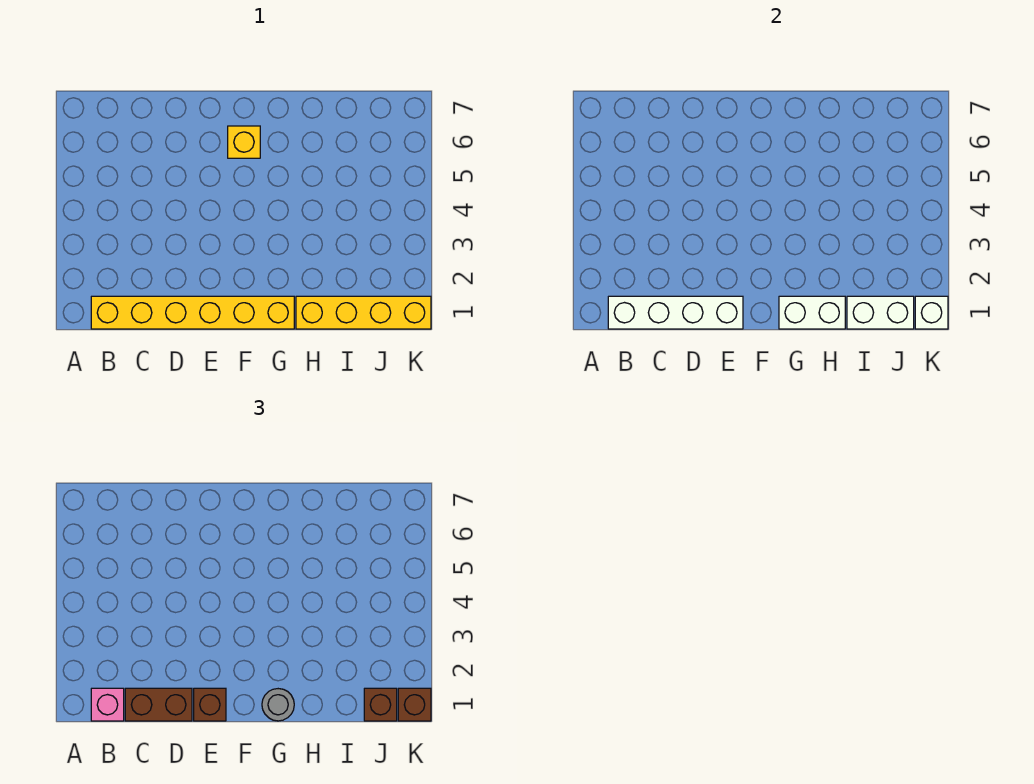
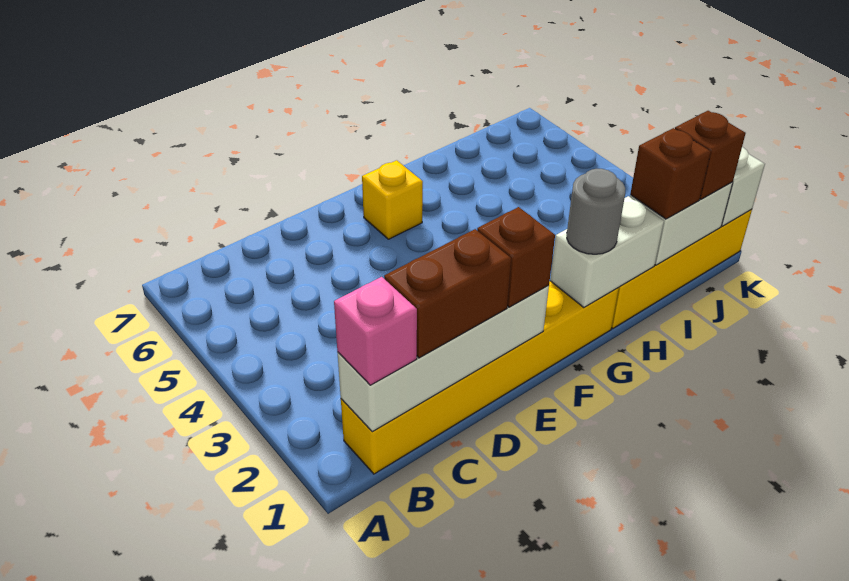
brown brick K1 level 3 -> brown brick I1 level 3

